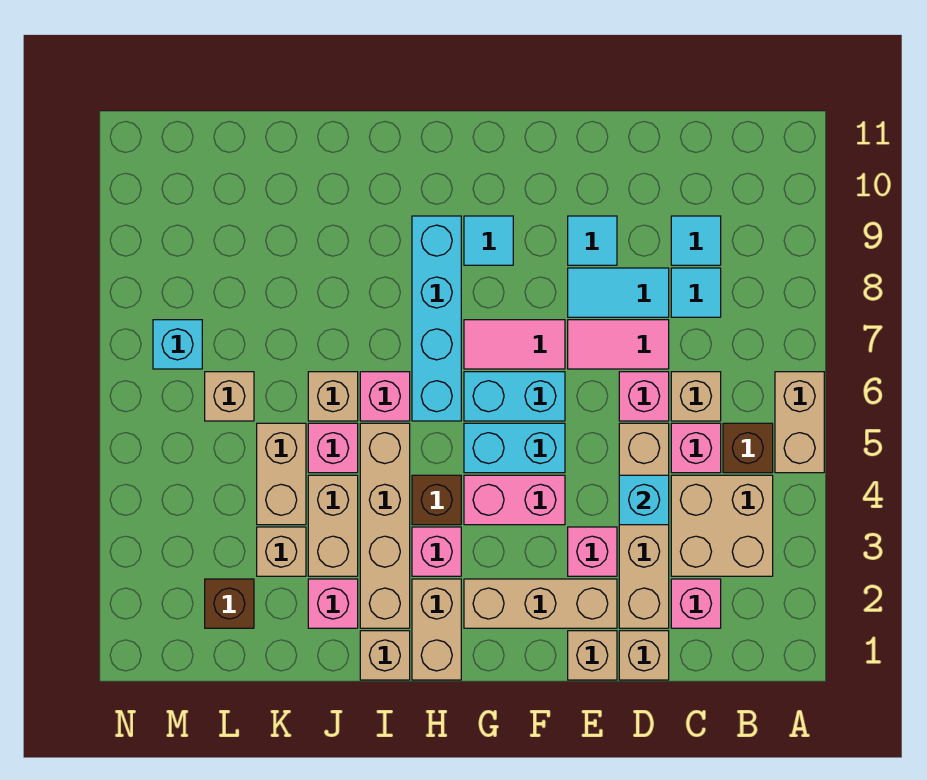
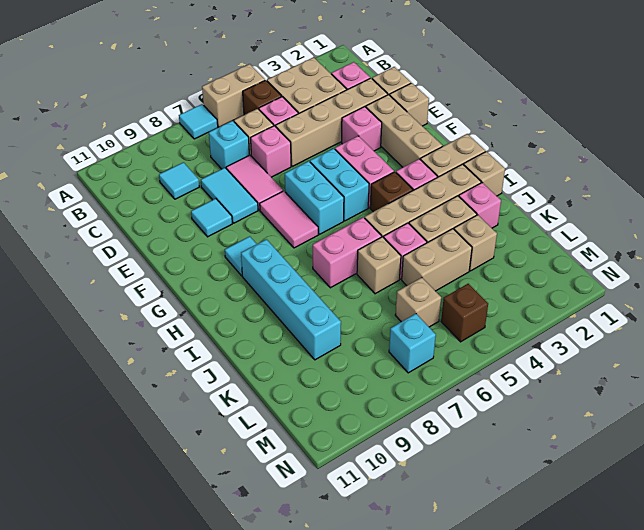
cyan tile C8 level 1 -> cyan tile A7 level 1
cyan brick D4 level 2 -> cyan brick C7 level 1
cyan brick H6:H9 level 1 -> cyan brick H9:K9 level 1
pink brick I6 level 1 -> pink brick I6:I7 level 1
brown brick L2 level 1 -> brown brick M5 level 1

